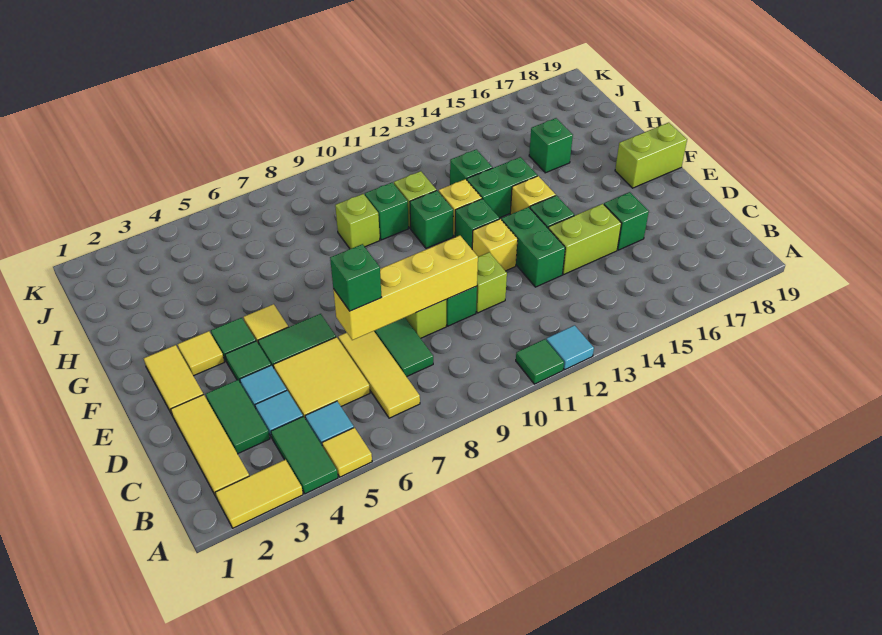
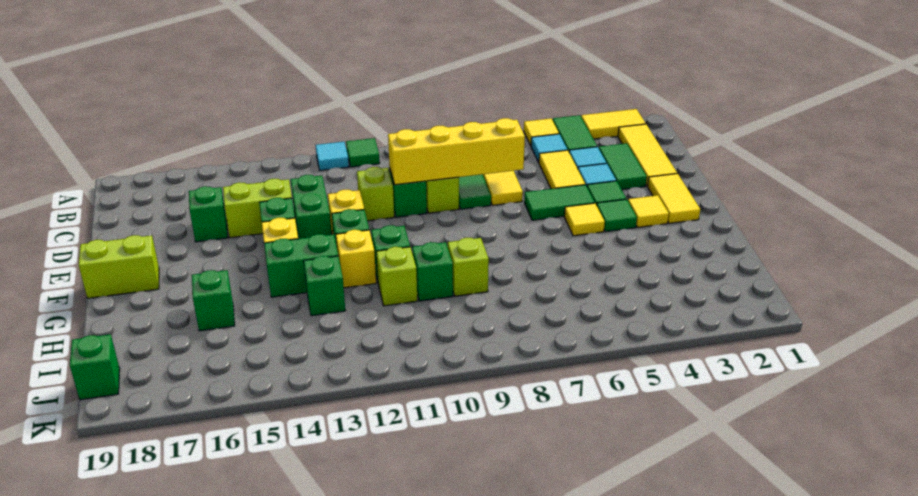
yellow tile C5:D6 level 1 -> yellow tile C5:D5 level 1
green brick D7 level 3 -> green brick J19 level 1

